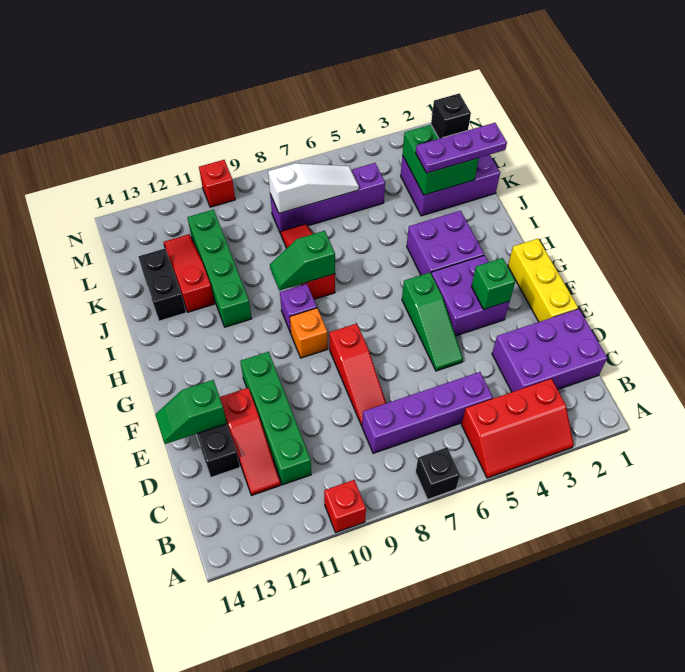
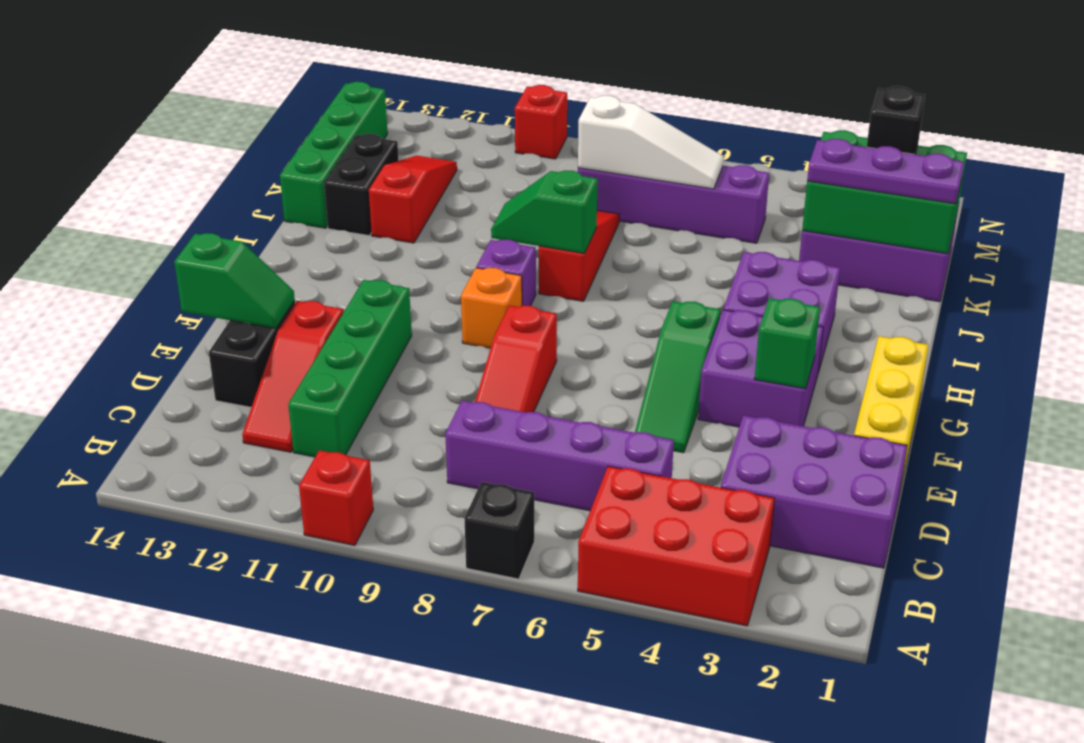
red slope A3:B5 level 1 top B -> red brick A3:B5 level 1
green slope E13:E14 level 2 top 13 -> green slope E13:E14 level 2 top 14
green brick I11:L11 level 1 -> green brick J14:M14 level 1
green brick K2:L3 level 2 -> green brick K1:L3 level 2

